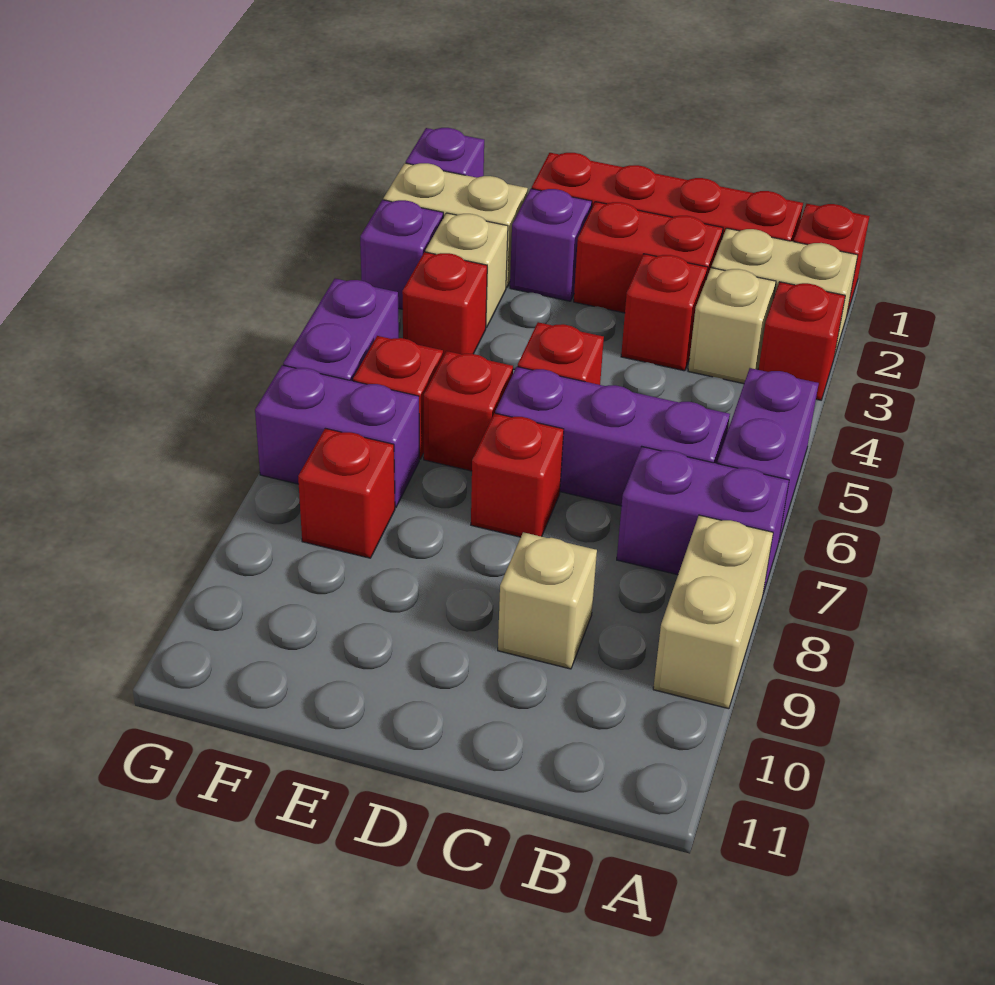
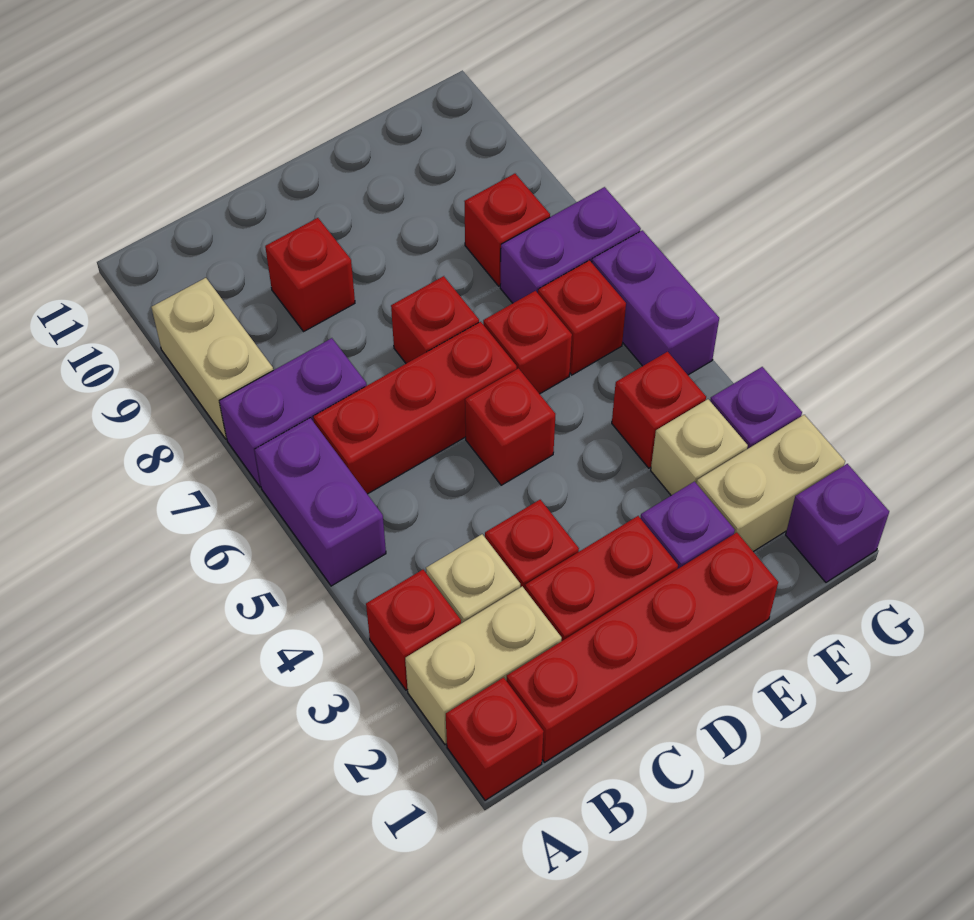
purple brick B6:D6 level 1 -> red brick B6:D6 level 1
tan brick C9 level 1 -> red brick C9 level 1

